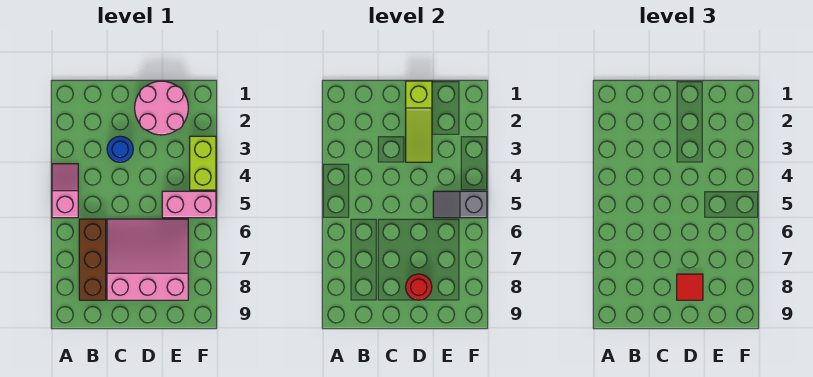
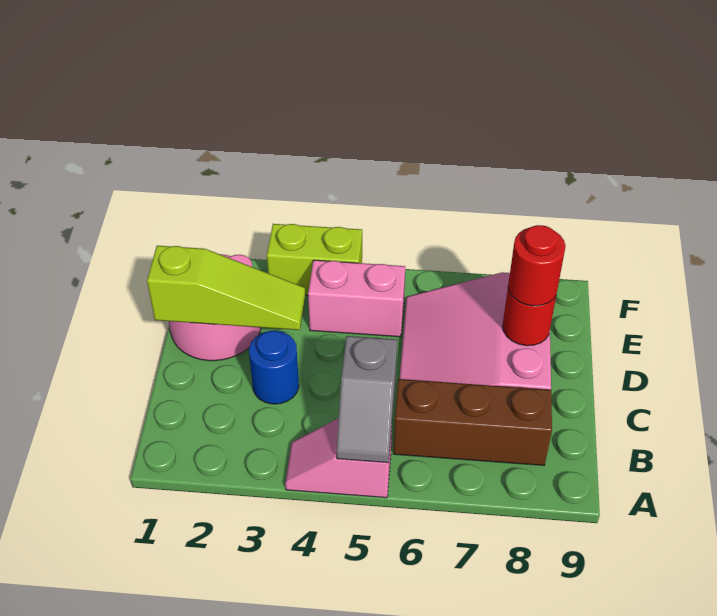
red tile D8 level 3 -> red round brick D8 level 3
pink brick E5:F5 level 1 -> pink brick E4:E5 level 1
grey slope E5:F5 level 2 top F -> grey slope A5:B5 level 2 top B

